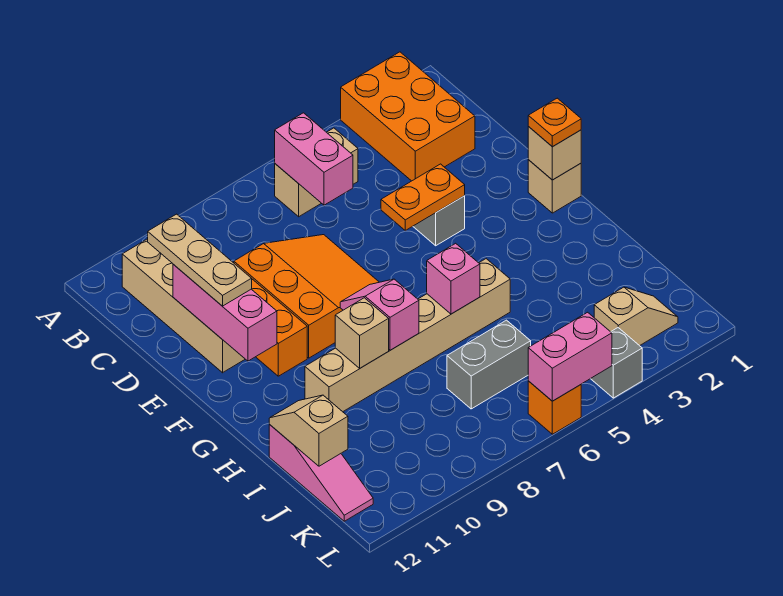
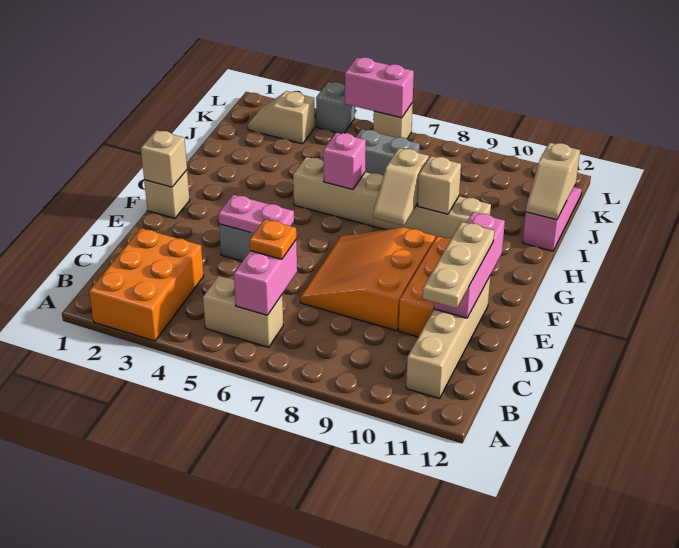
orange plate E4:E5 level 2 -> pink plate E4:E5 level 2
orange plate F1 level 3 -> orange plate C6 level 3
pink slope G8:H8 level 2 top H -> tan slope G8:H8 level 2 top H
orange brick L6 level 1 -> tan brick L6 level 1

